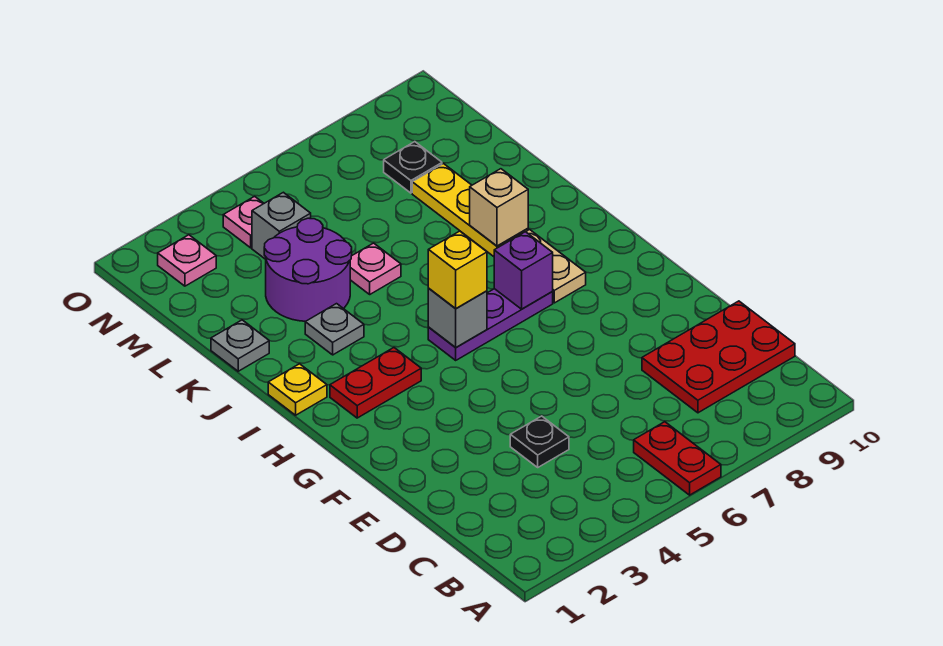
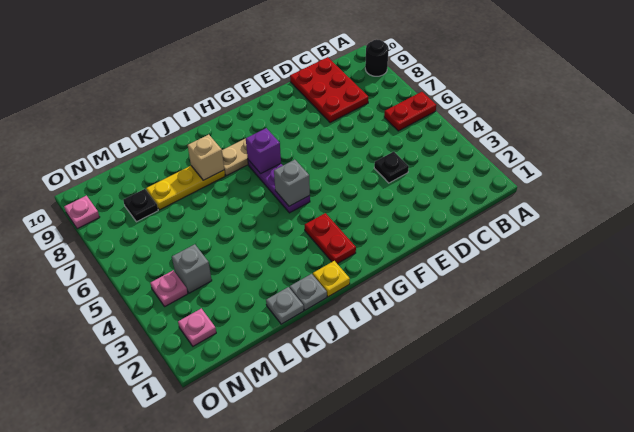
none -> black round brick A9 level 1
yellow brick H5 level 3 -> none
grey plate J3 level 1 -> grey plate J1 level 1
purple round brick K3:L4 level 1 -> none
pink plate K5 level 1 -> pink plate O9 level 1

